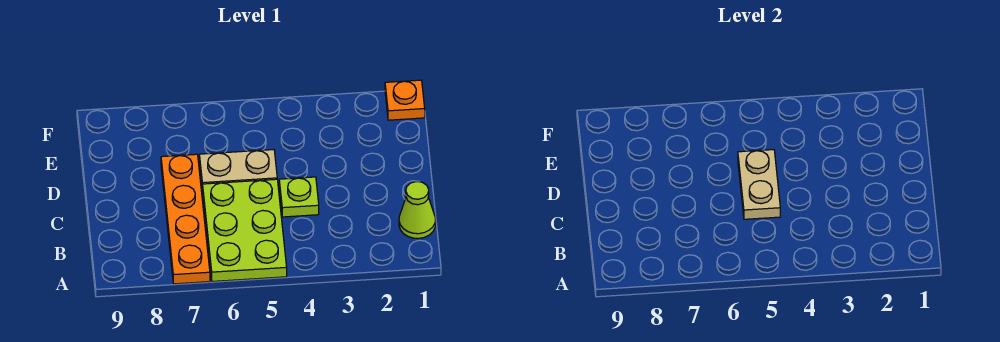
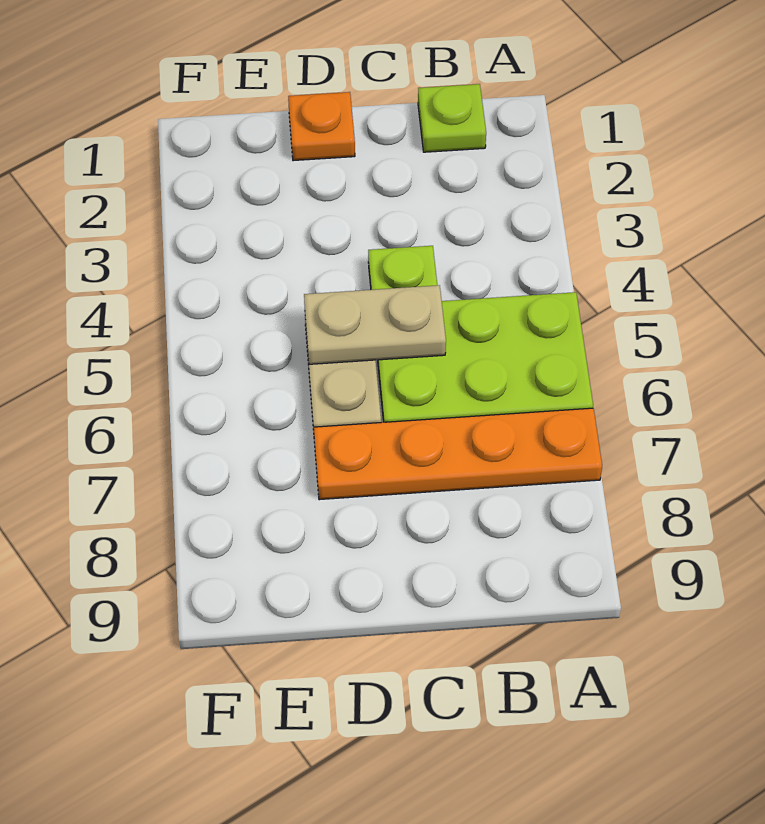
lime cone B1 level 1 -> lime plate B1 level 1
orange plate F1 level 1 -> orange plate D1 level 1

